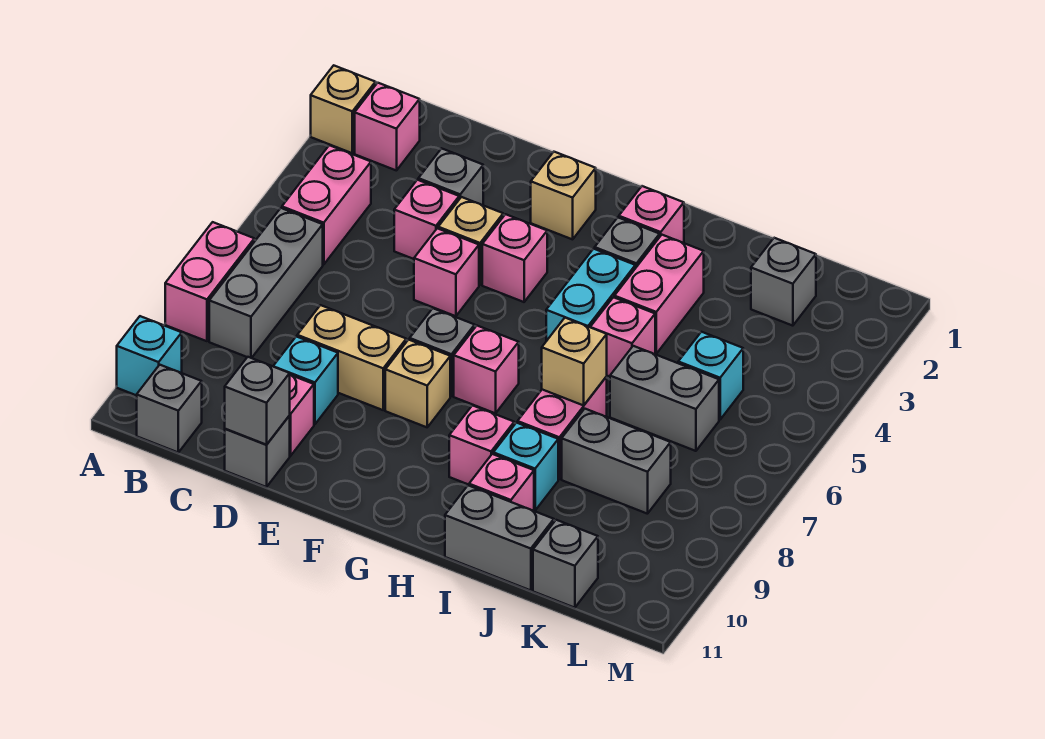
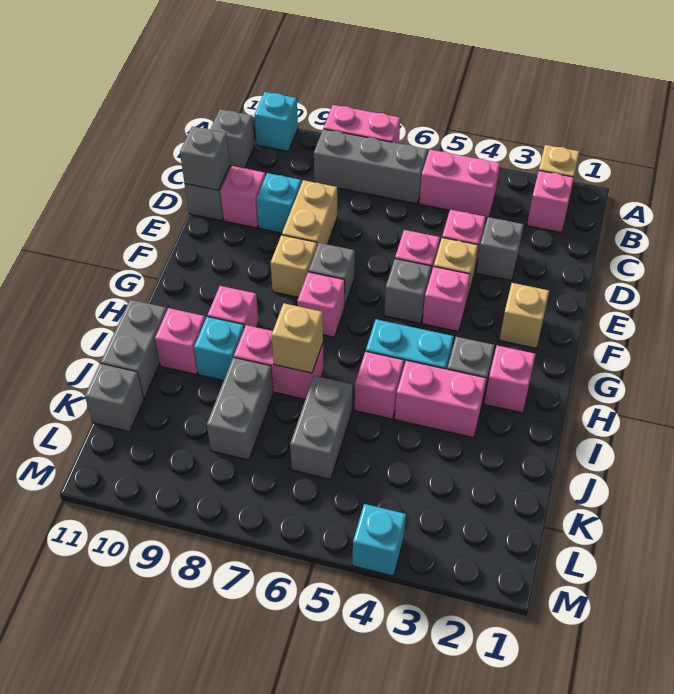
grey brick K2 level 1 -> grey brick F5 level 1
cyan brick K5 level 1 -> cyan brick M4 level 1

